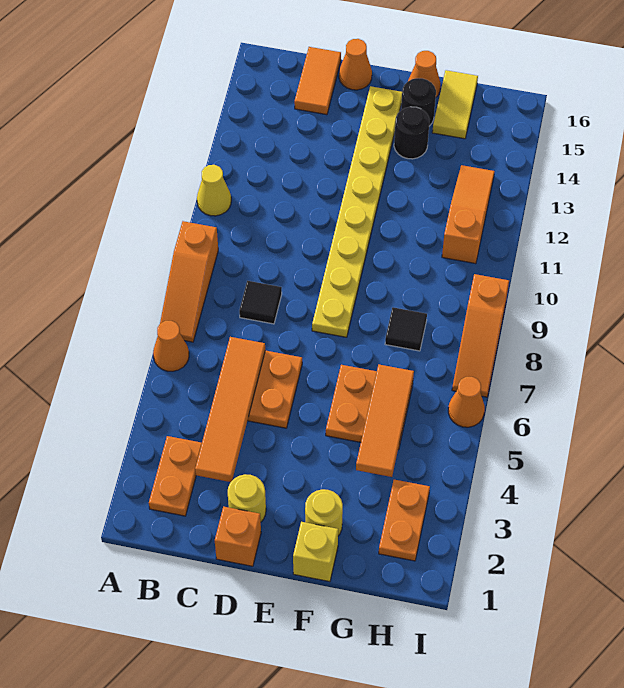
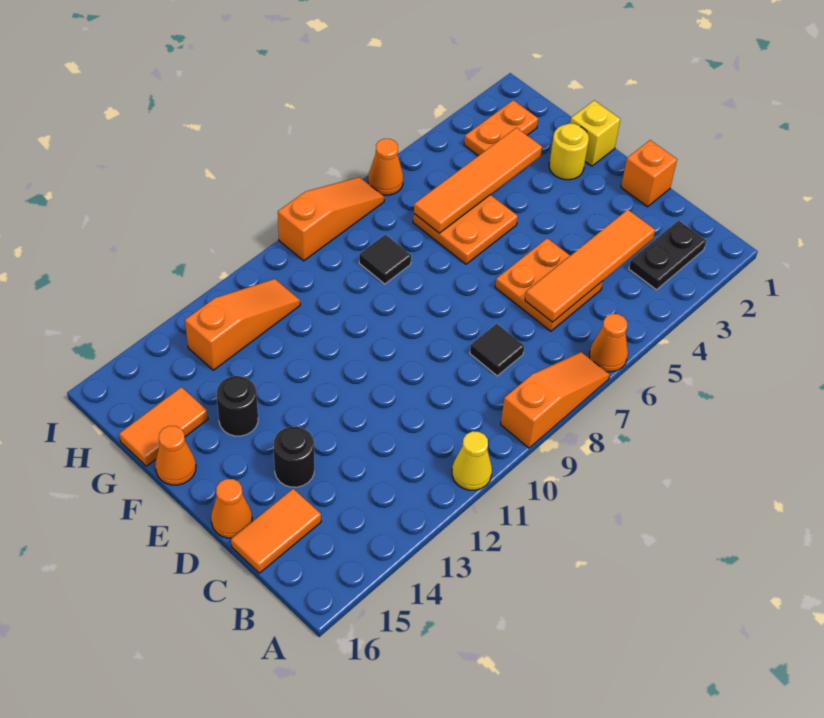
orange plate B2:B3 level 1 -> black plate B2:B3 level 1
yellow round brick D2 level 1 -> none
yellow plate E8:E15 level 1 -> none
black round brick F15 level 1 -> black round brick D14 level 1
orange tile G4:G6 level 2 -> orange tile G3:G6 level 2
yellow tile G15:G16 level 1 -> orange tile G15:G16 level 1
orange slope H11:H13 level 1 top 11 -> orange slope H11:H13 level 1 top 13

